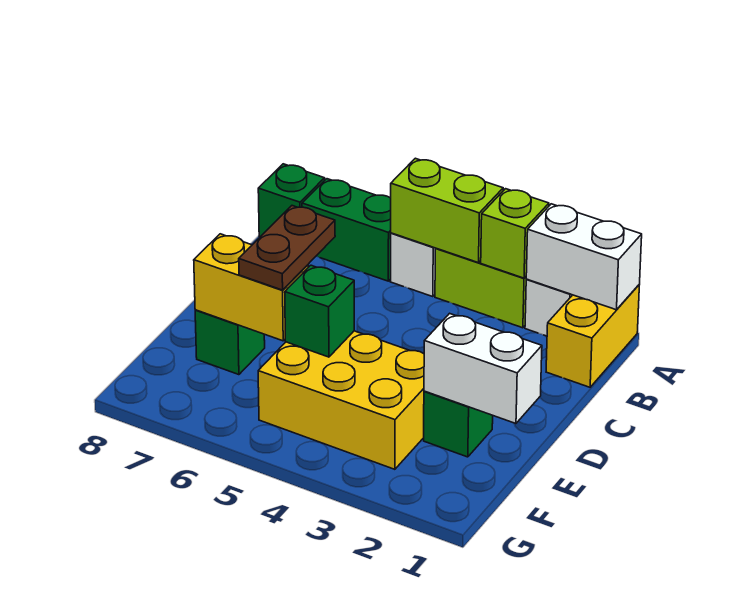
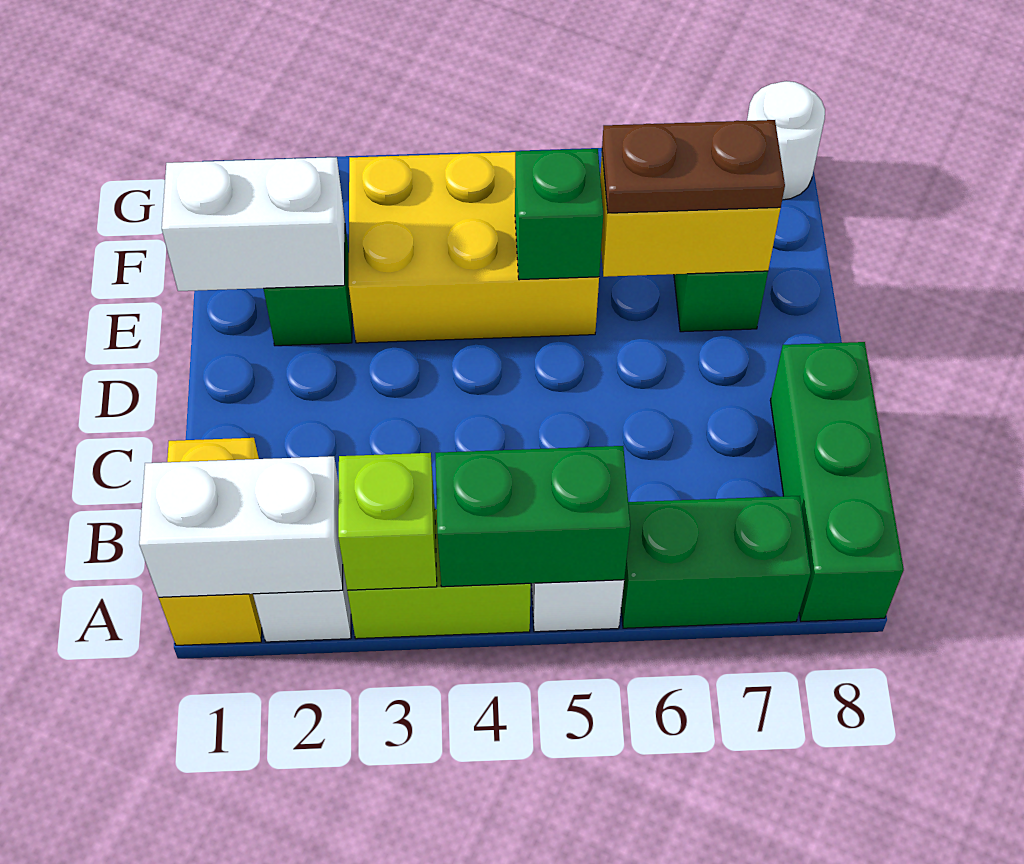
lime brick A4:A5 level 2 -> green brick A4:A5 level 2
green brick A8 level 1 -> green brick A8:C8 level 1
brown plate D6:E6 level 3 -> brown plate E6:E7 level 3
none -> white round brick G8 level 1

